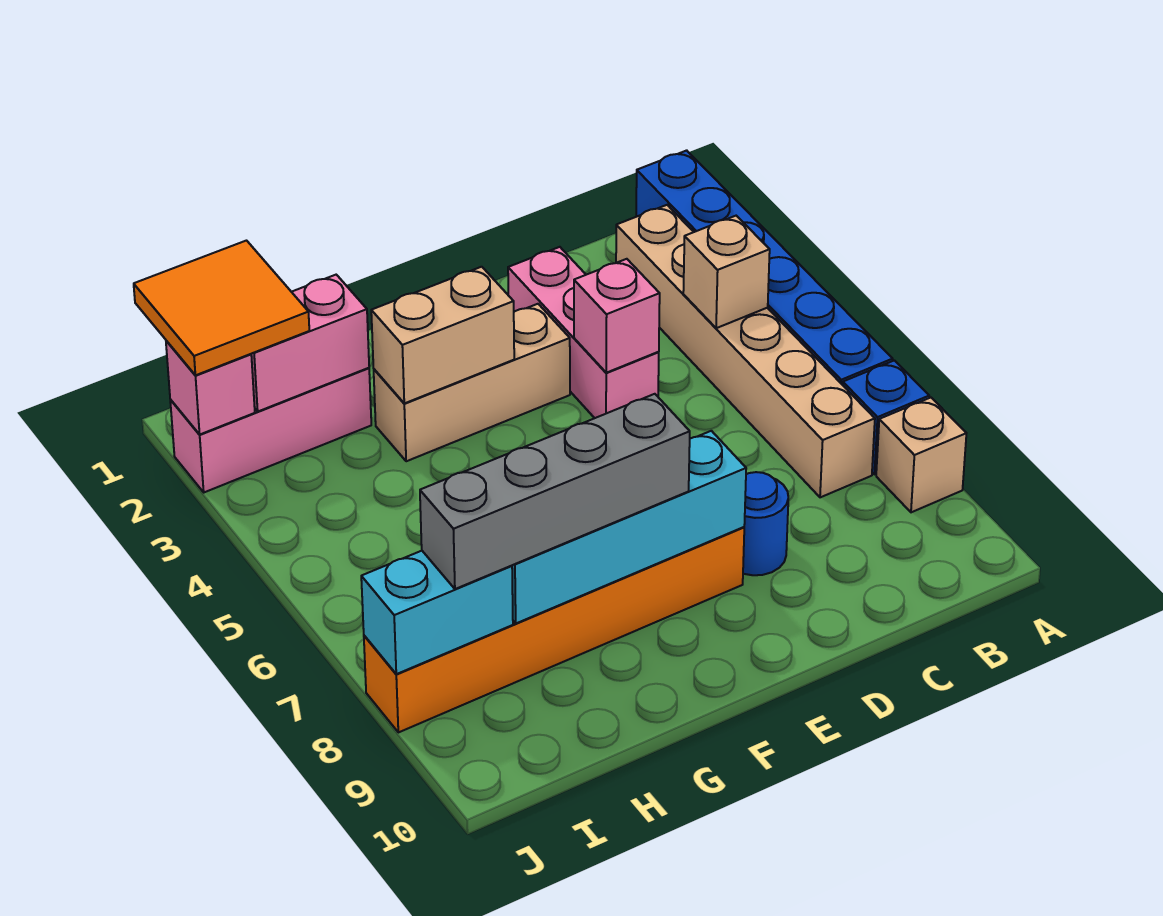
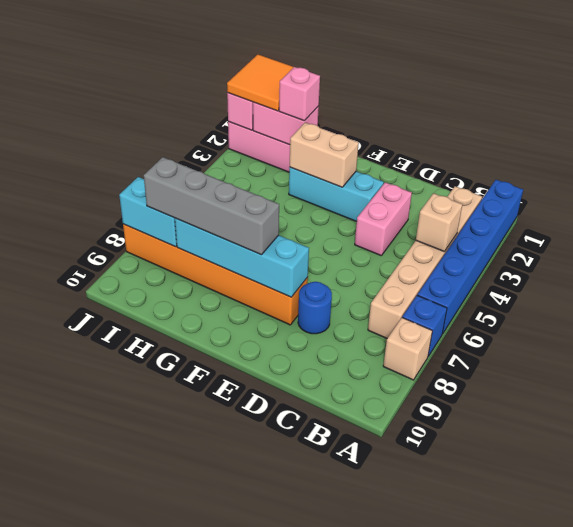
pink brick D2:D4 level 1 -> pink brick D3:D4 level 1
pink brick D4 level 2 -> pink brick H2 level 3
tan brick E3:G3 level 1 -> cyan brick E3:G3 level 1

